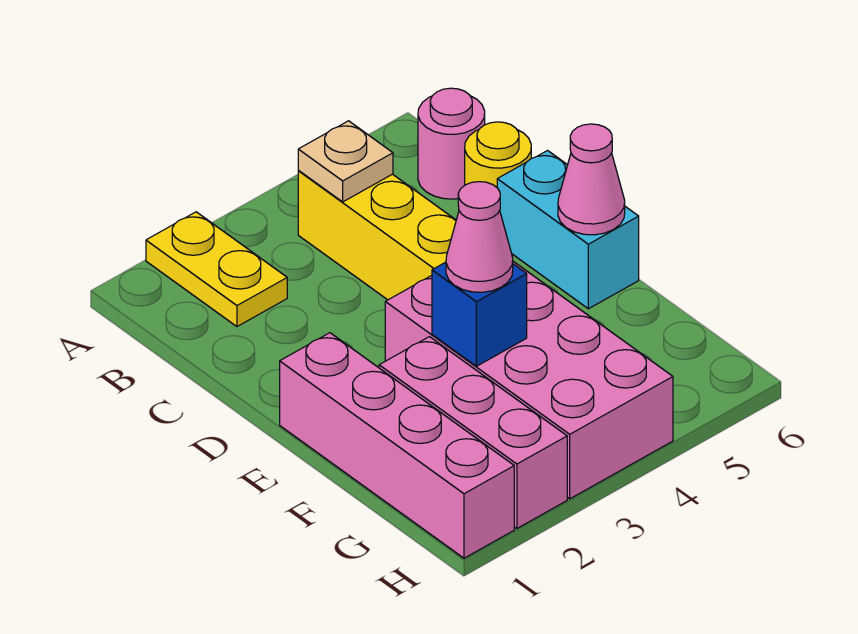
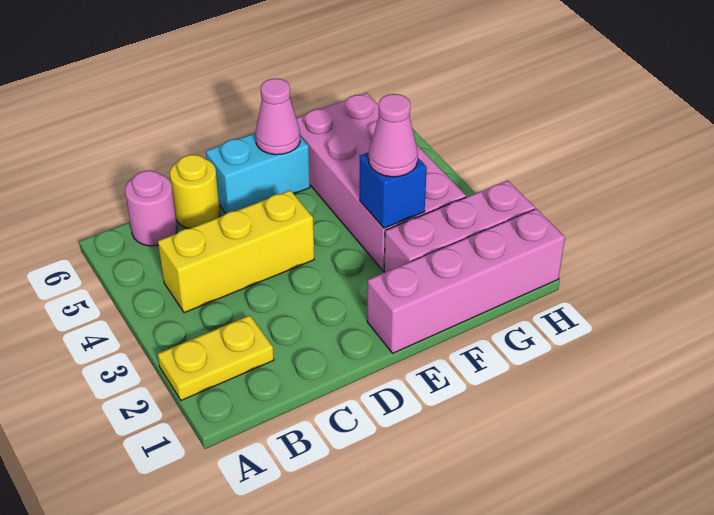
tan plate B4 level 2 -> none
pink brick E3:H4 level 1 -> pink brick F3:G6 level 1

